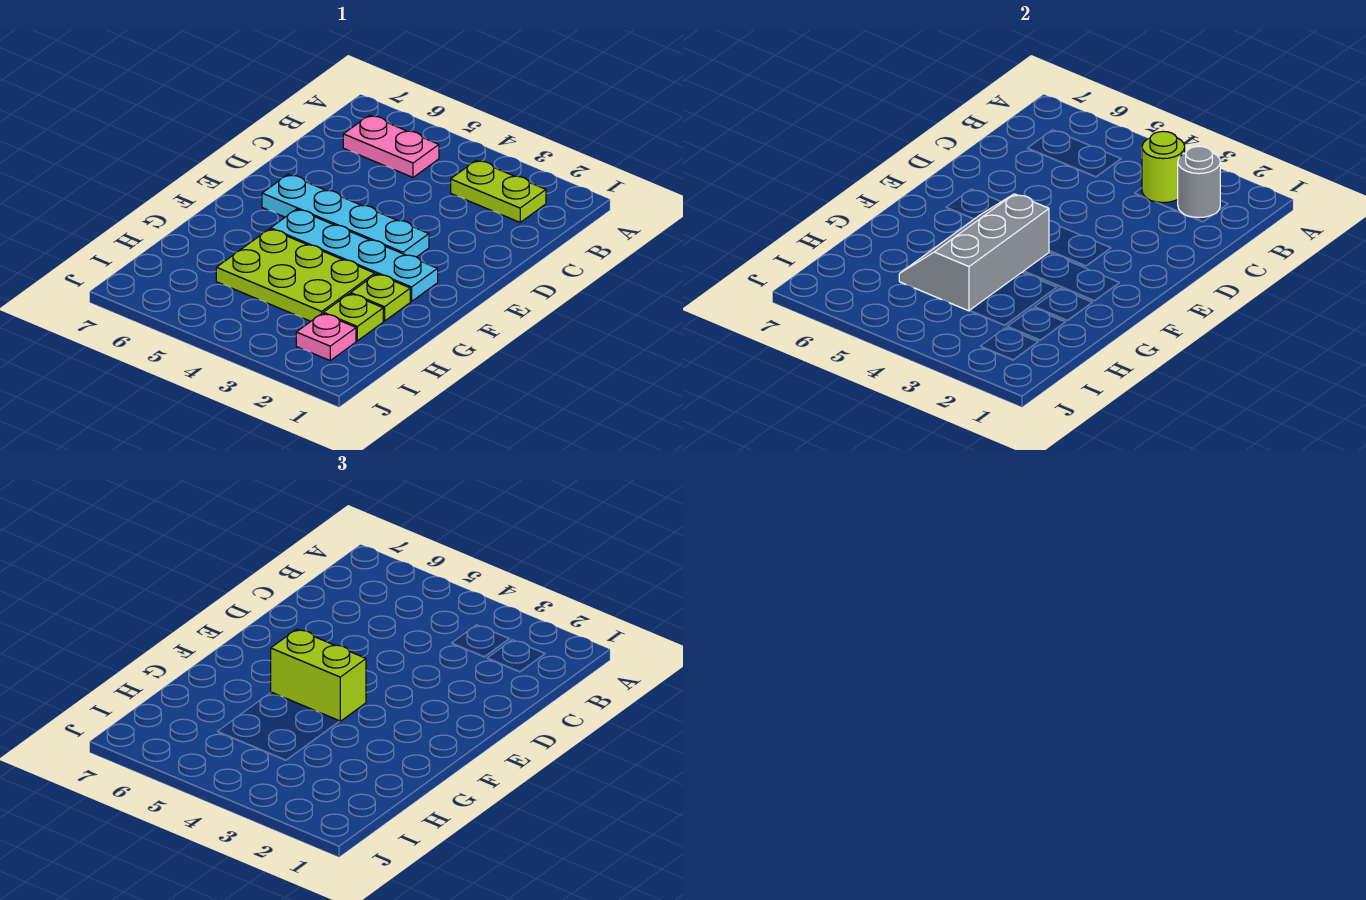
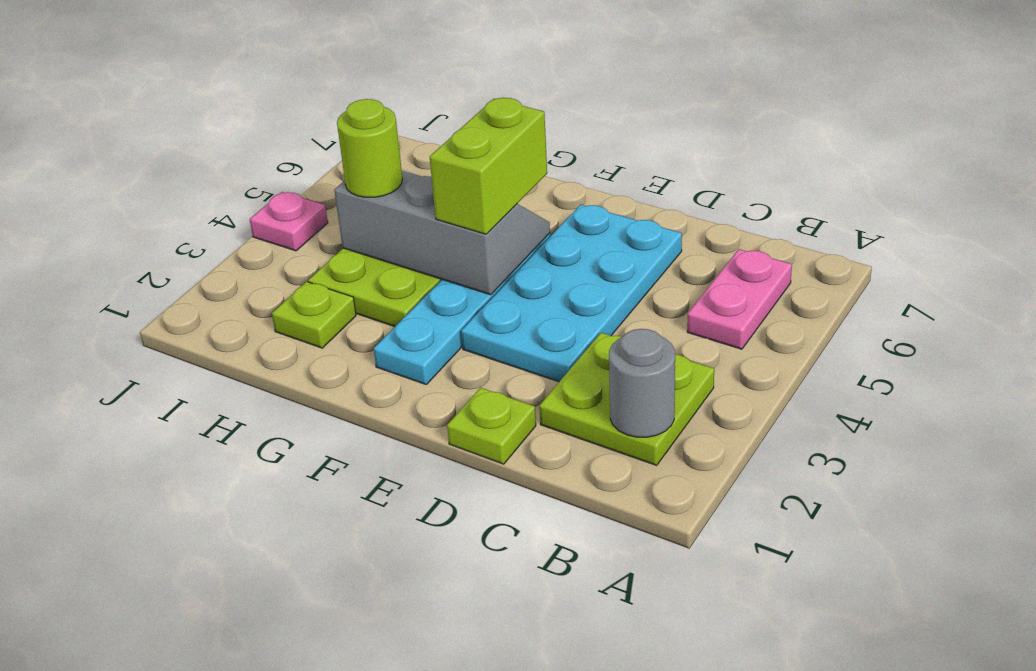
lime plate B2:B3 level 1 -> lime plate B2:C3 level 1
lime round brick B3 level 2 -> lime round brick H4 level 3
cyan plate E3:E6 level 1 -> cyan plate D3:E6 level 1
lime plate G2 level 1 -> lime plate D1 level 1
pink plate I2 level 1 -> pink plate J4 level 1

